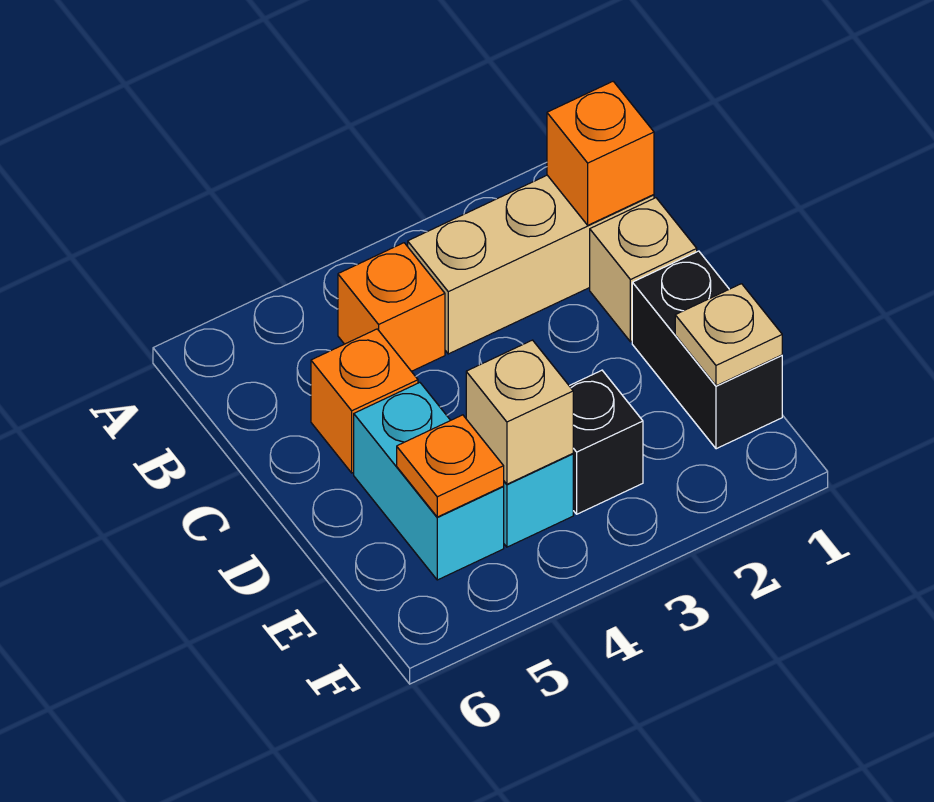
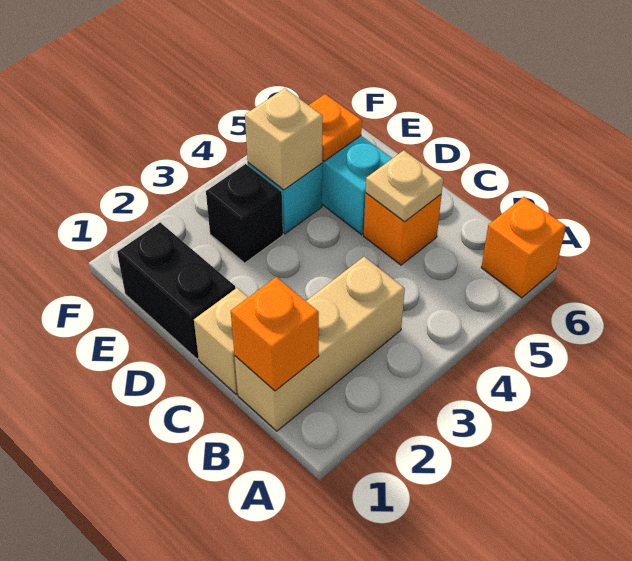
orange brick B4 level 1 -> orange brick A6 level 1
tan plate E1 level 2 -> tan plate C5 level 2

